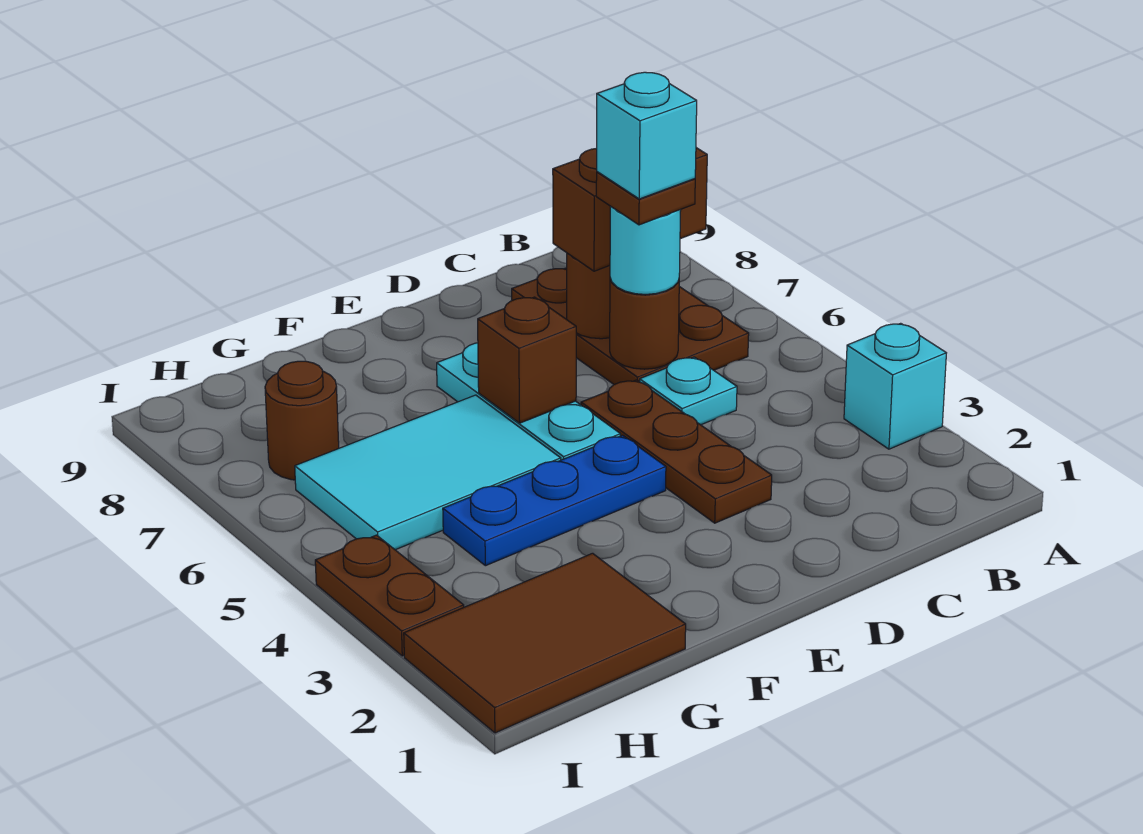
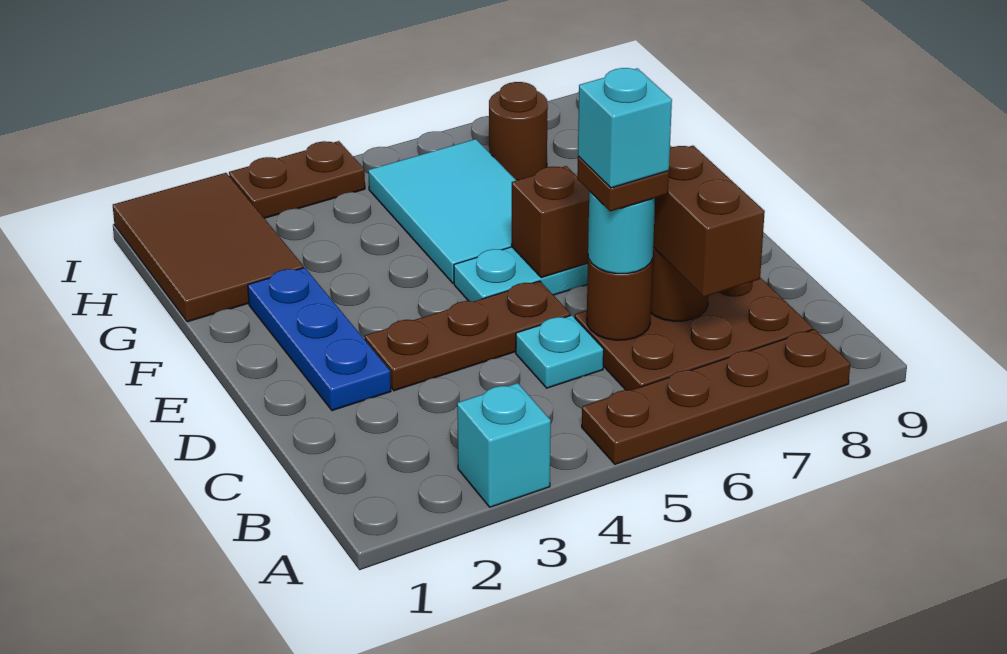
none -> brown plate A5:A8 level 1
blue plate E4:G4 level 1 -> blue plate D2:F2 level 1

